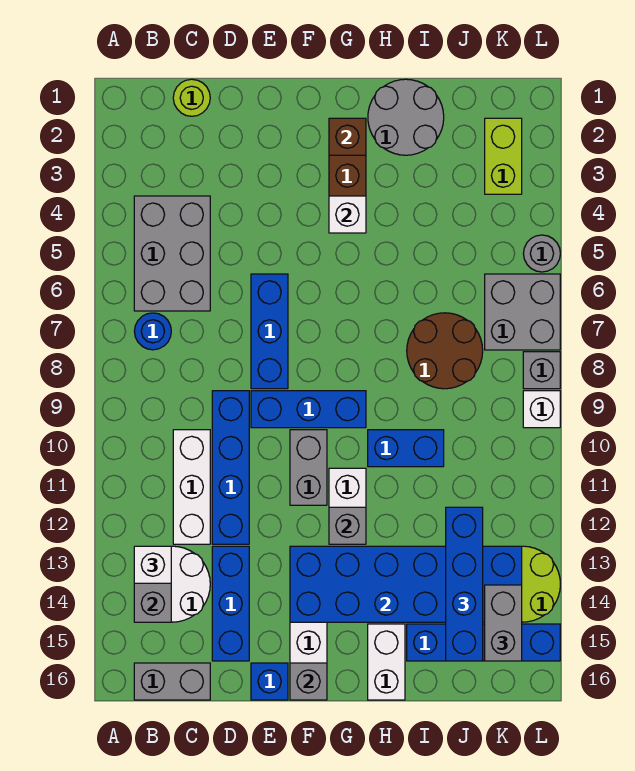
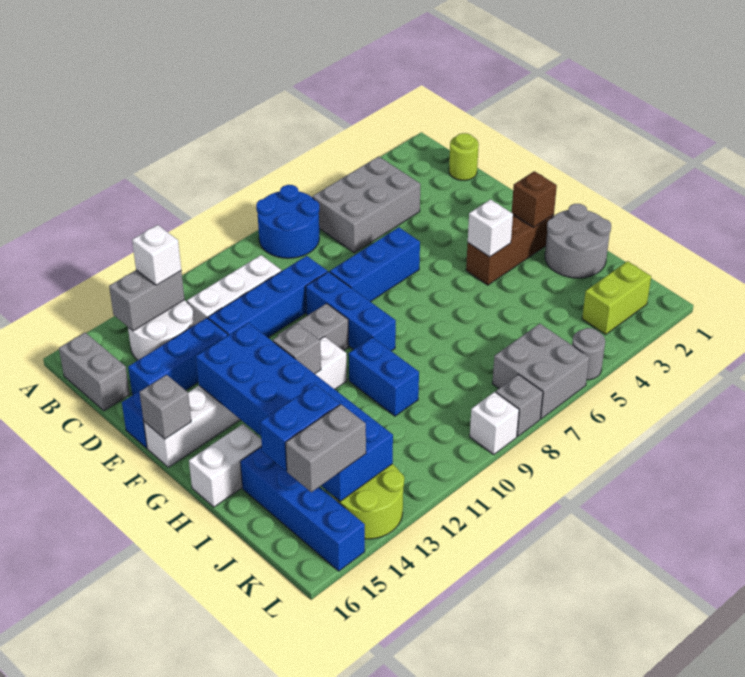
blue round brick B7 level 1 -> blue round brick A7:B8 level 1
brown round brick I7:J8 level 1 -> none
blue brick J12:J15 level 3 -> blue brick J14:J15 level 3

